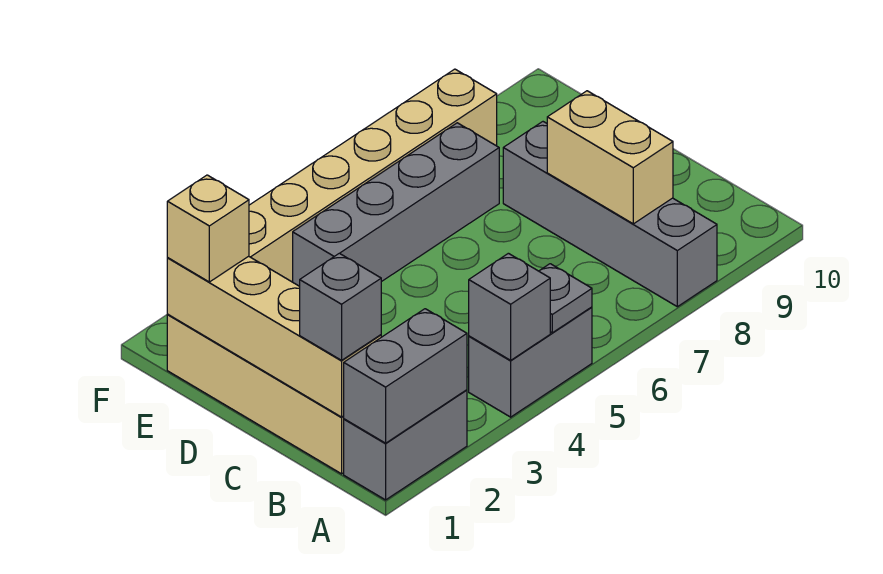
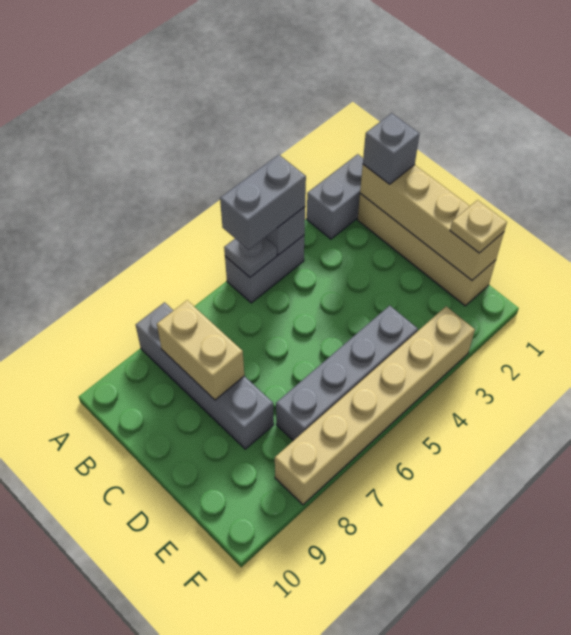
grey brick A1:A2 level 2 -> grey brick A4:A5 level 3
tan brick E1 level 3 -> tan plate E1 level 3

